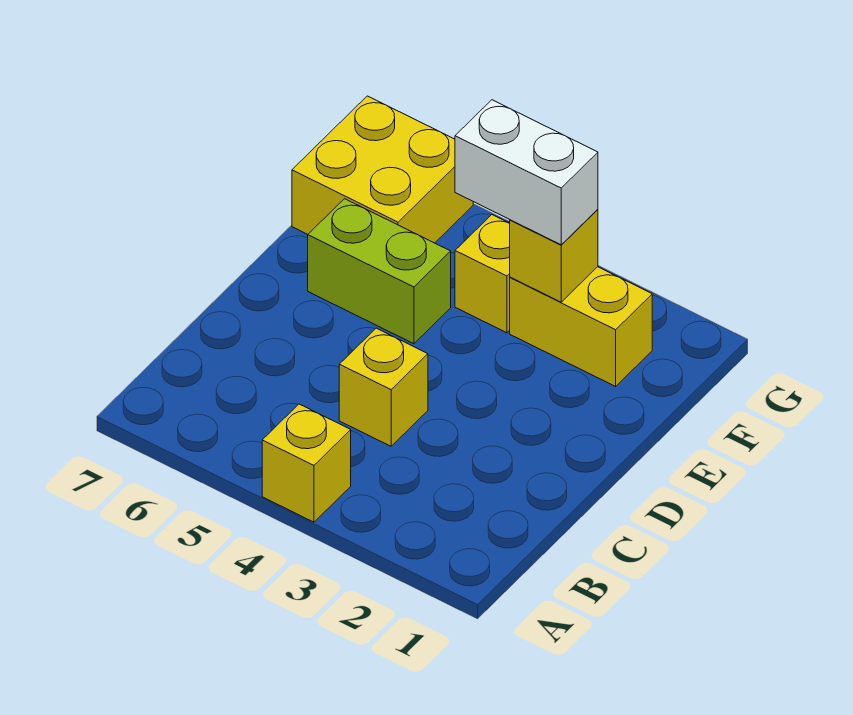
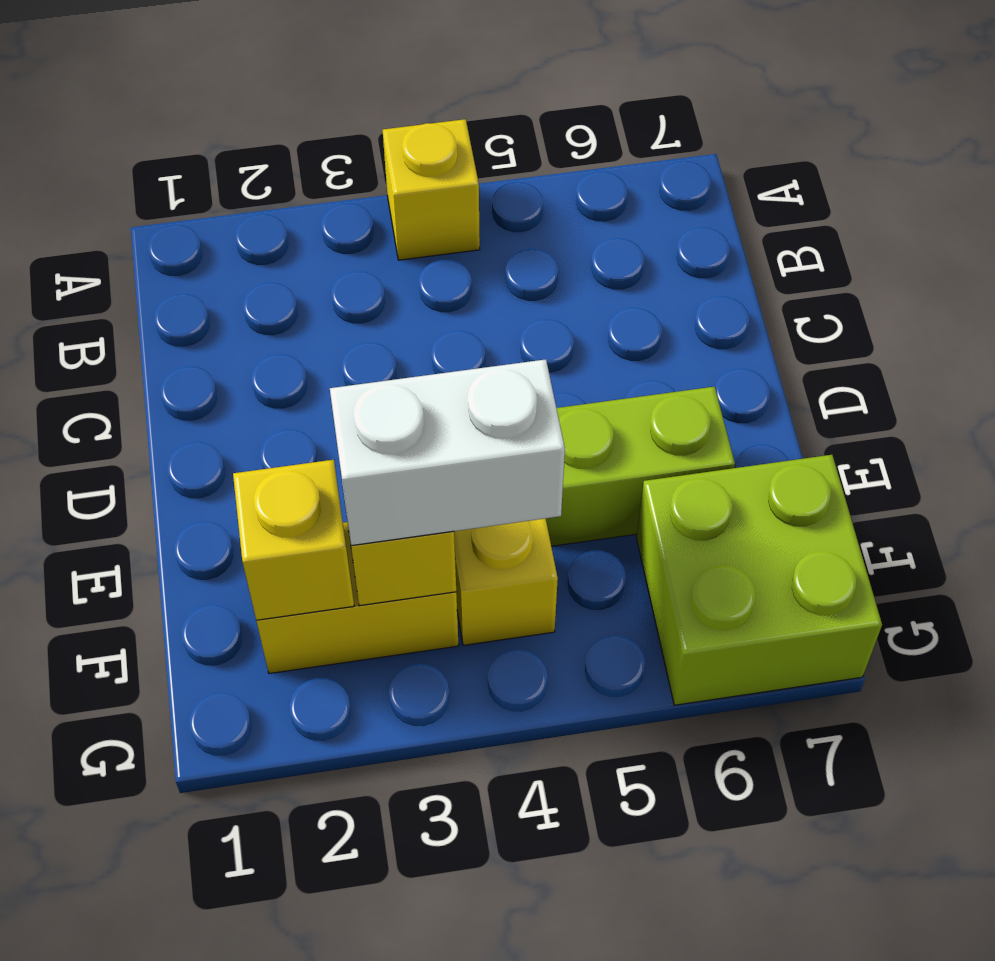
yellow brick C4 level 1 -> yellow brick F2 level 2
yellow brick F6:G7 level 1 -> lime brick F6:G7 level 1

